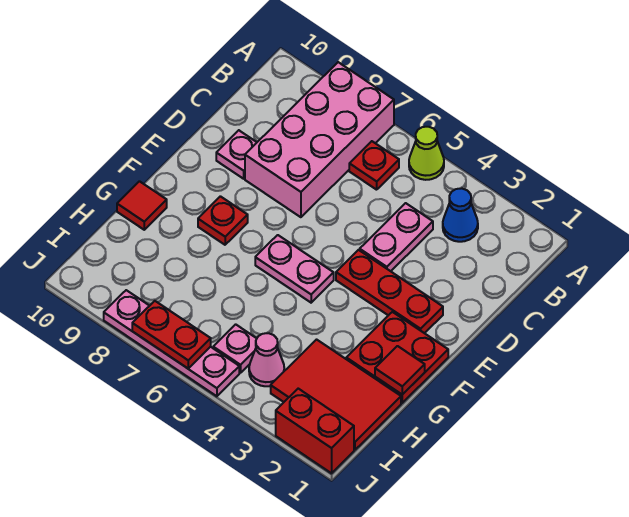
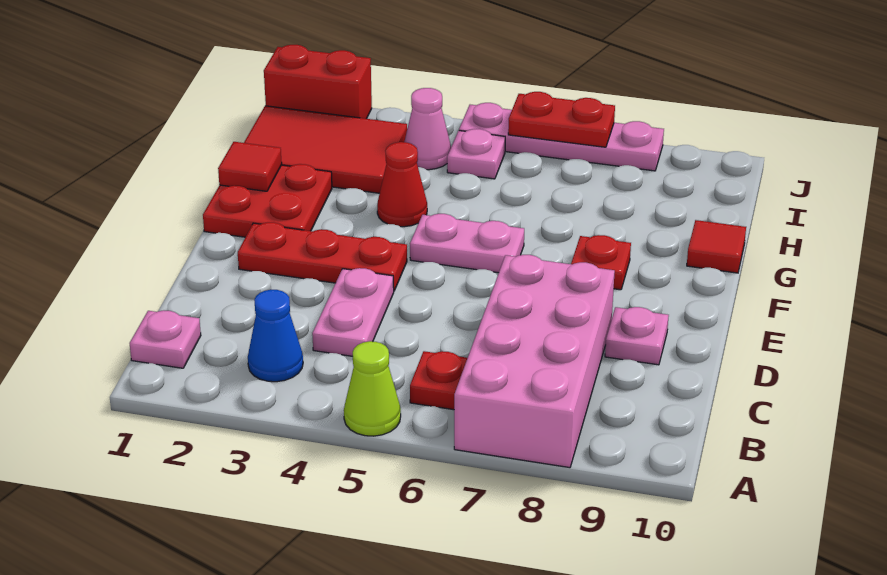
none -> pink plate B1 level 1
none -> red cone G4 level 1

